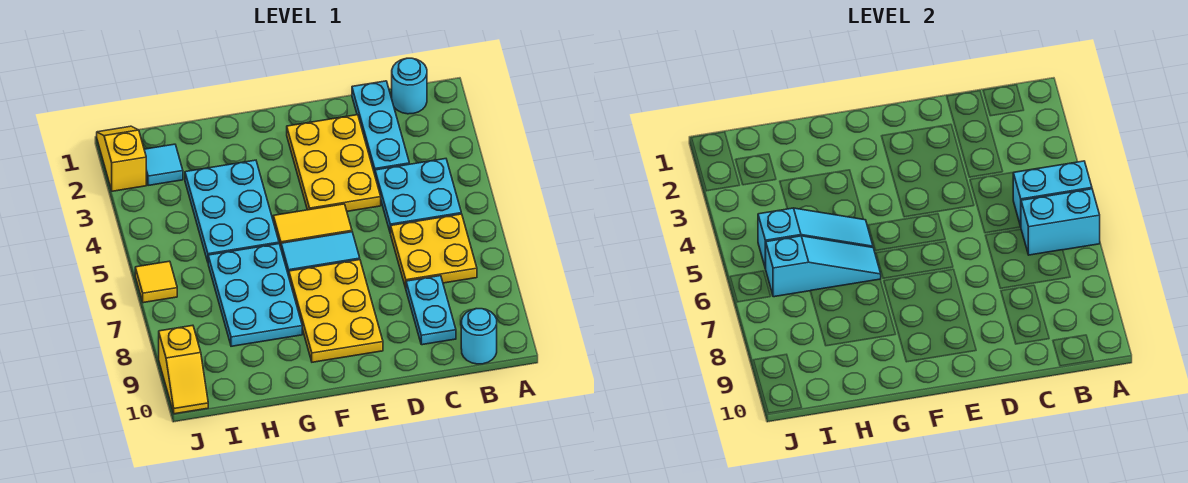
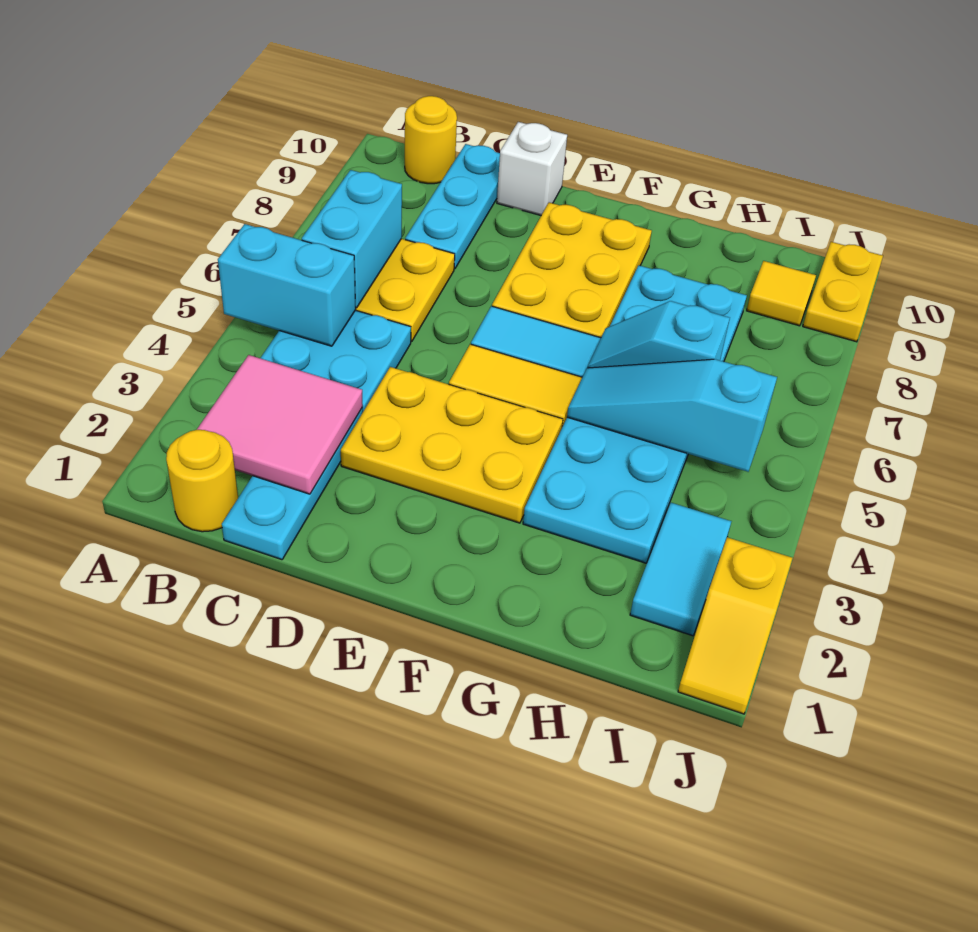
cyan brick A6:B6 level 2 -> cyan brick B6:B7 level 2
cyan round brick B1 level 1 -> yellow round brick B1 level 1
none -> pink tile B2:C3 level 2
cyan round brick B10 level 1 -> yellow round brick B10 level 1
cyan plate C8:C9 level 1 -> cyan plate C8:C10 level 1
yellow plate D2:E4 level 1 -> yellow plate D3:F4 level 1
none -> white brick D10 level 1
cyan slope G6:I6 level 2 top I -> cyan slope G6:H6 level 2 top H
cyan tile I2 level 1 -> cyan tile I2:I3 level 1
yellow tile J6 level 1 -> yellow tile I9 level 1
yellow slope J9:J10 level 1 top 9 -> yellow plate J9:J10 level 1

